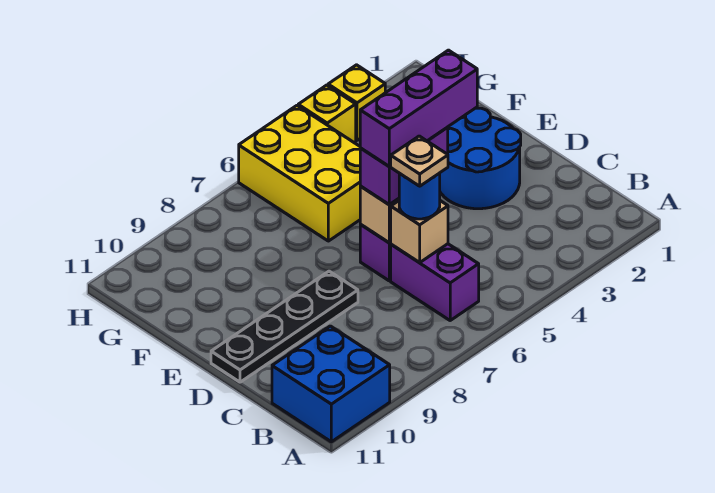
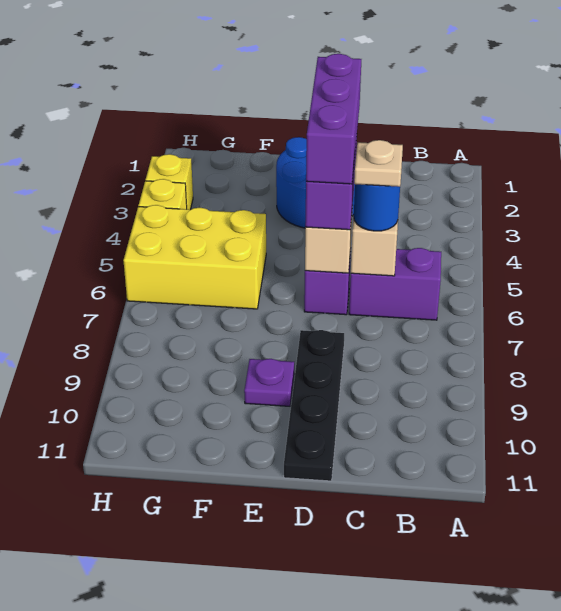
blue brick A10:B11 level 1 -> none
none -> purple plate E9 level 1

